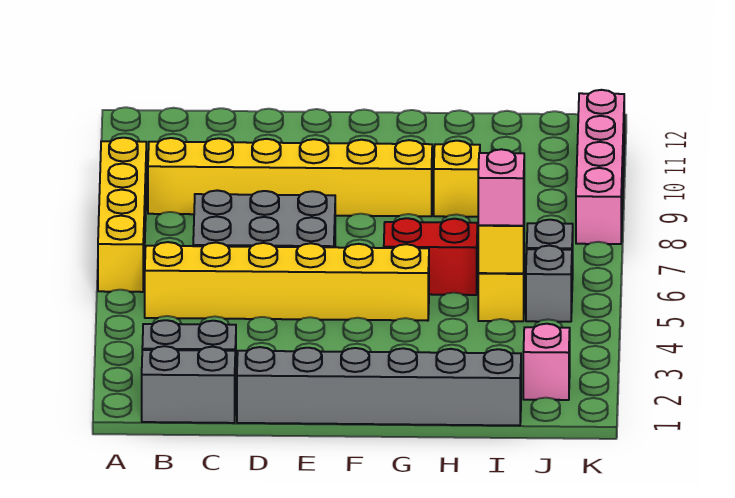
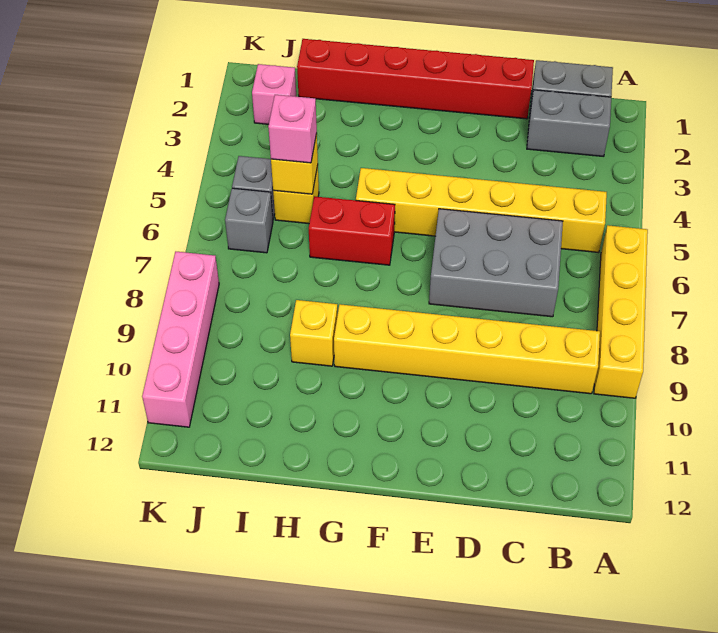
grey brick D1:I1 level 1 -> red brick D1:I1 level 1

